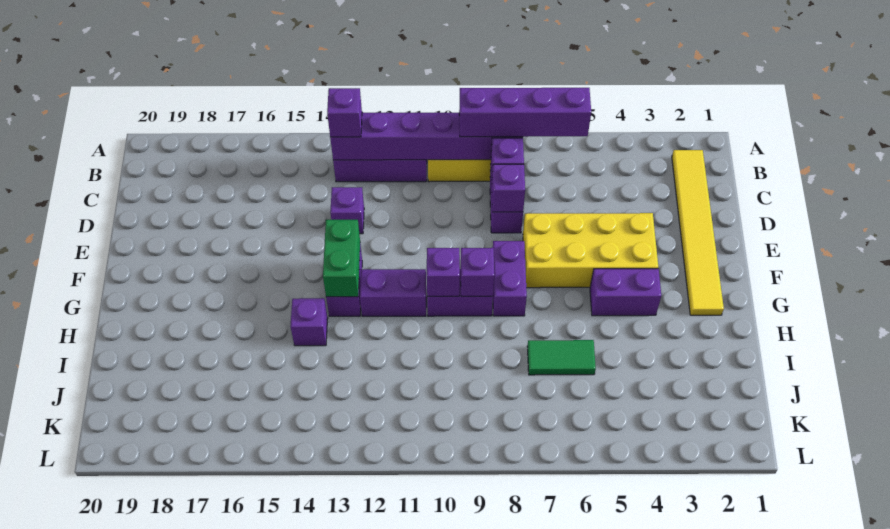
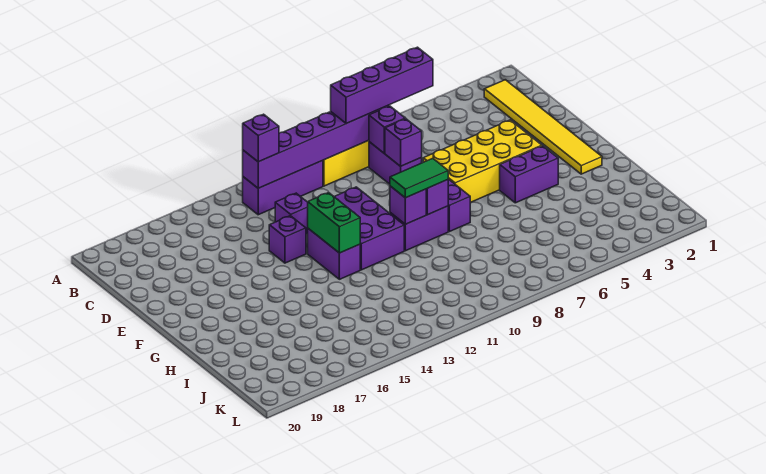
purple brick G11:G12 level 1 -> purple brick E11:G12 level 1
purple brick H14 level 1 -> purple brick E14 level 1
green tile I6:I7 level 1 -> green tile G9:G10 level 3

